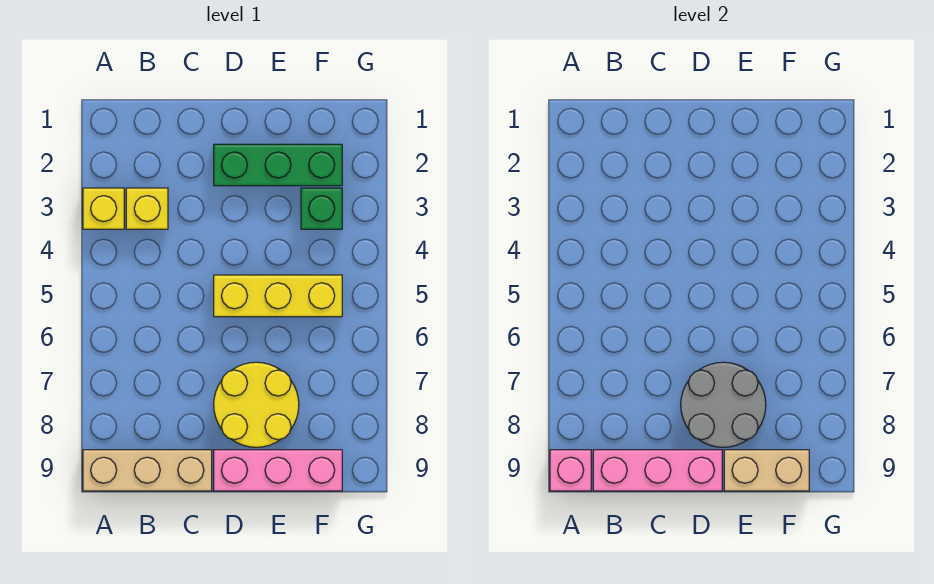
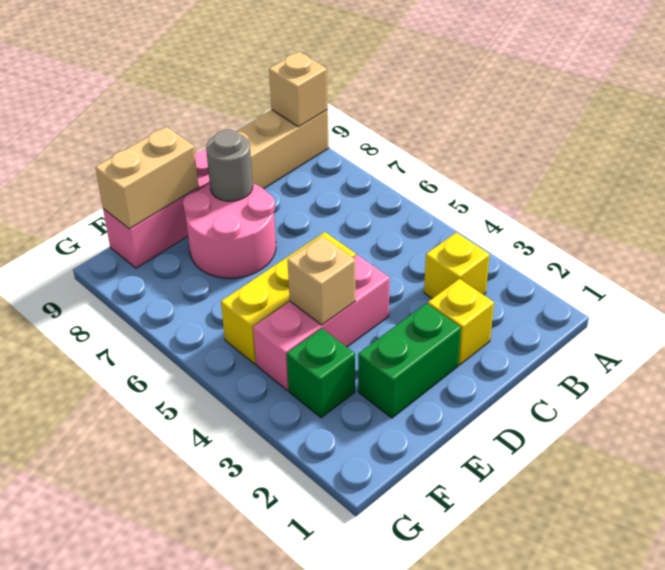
yellow brick A3 level 1 -> yellow brick C2 level 1
pink brick A9 level 2 -> tan brick A9 level 2
pink brick B9:D9 level 2 -> pink brick D4:F4 level 1
green brick D2:F2 level 1 -> green brick D2:E2 level 1
yellow round brick D7:E8 level 1 -> pink round brick D7:E8 level 1
grey round brick D7:E8 level 2 -> grey round brick D8 level 2
none -> tan brick E4 level 2

